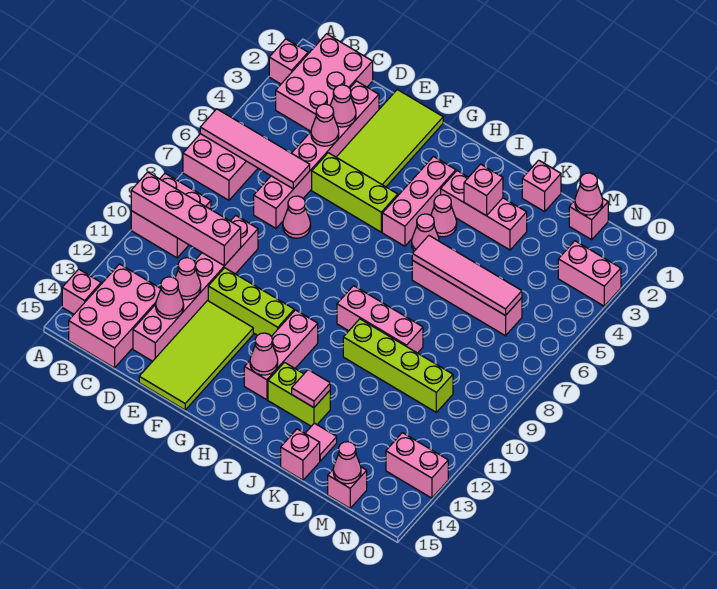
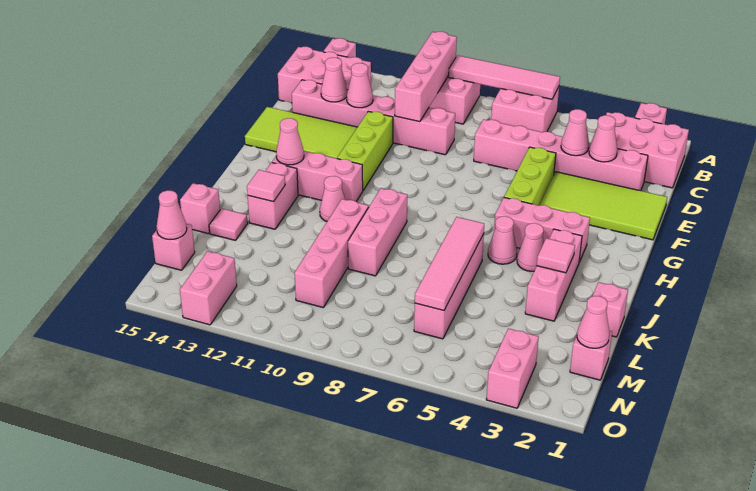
pink tile A6:D6 level 2 -> pink tile A6:A9 level 2
pink cone E7 level 1 -> pink cone I11 level 1
lime brick I13:J13 level 1 -> pink brick I13:J13 level 1
pink brick J3 level 2 -> pink tile J3 level 2
lime brick J10:M10 level 1 -> pink brick J10:M10 level 1

